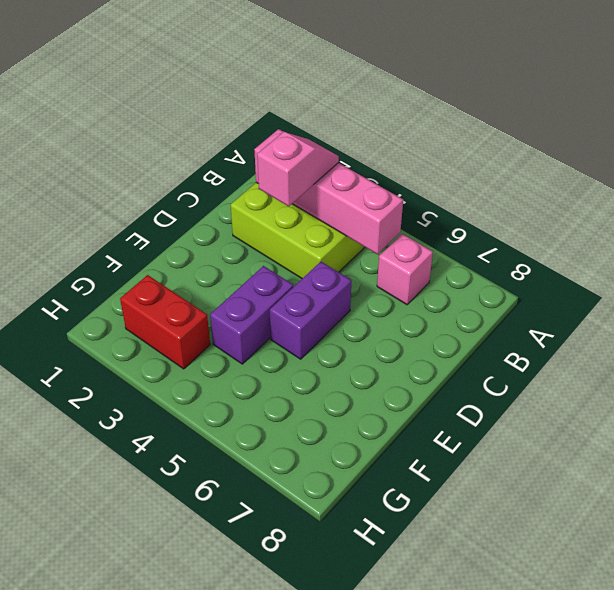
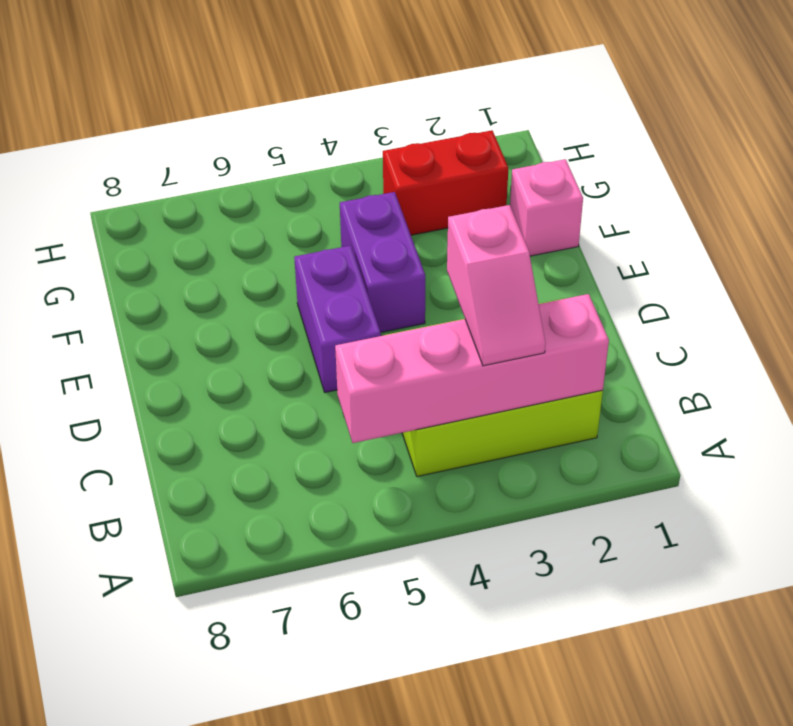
pink brick B6 level 1 -> pink brick F1 level 1

